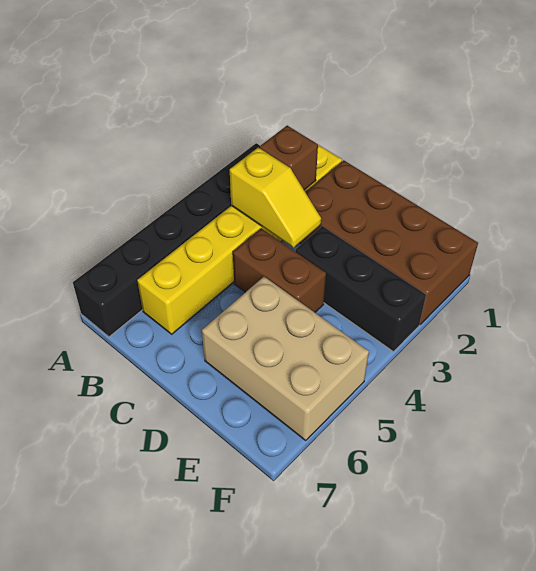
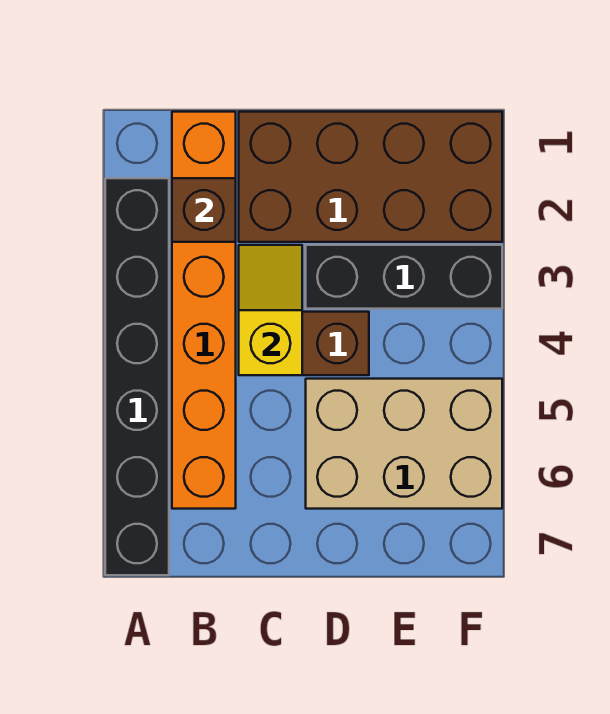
yellow brick B1:B6 level 1 -> orange brick B1:B6 level 1
yellow slope B3:C3 level 2 top B -> yellow slope C3:C4 level 2 top 4

